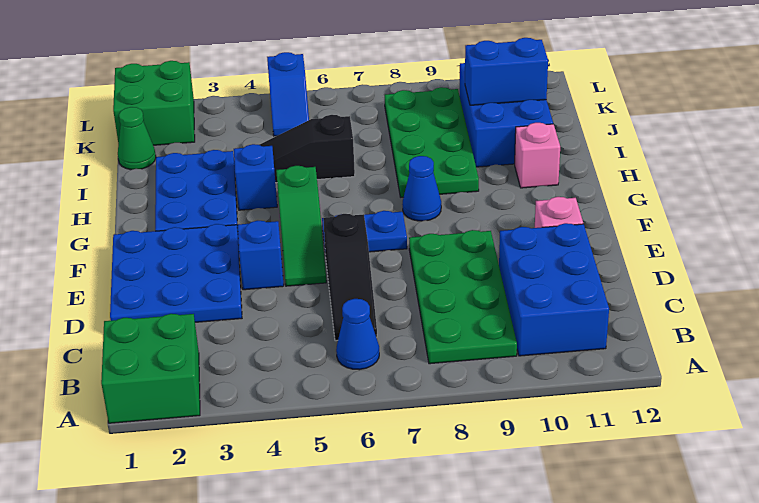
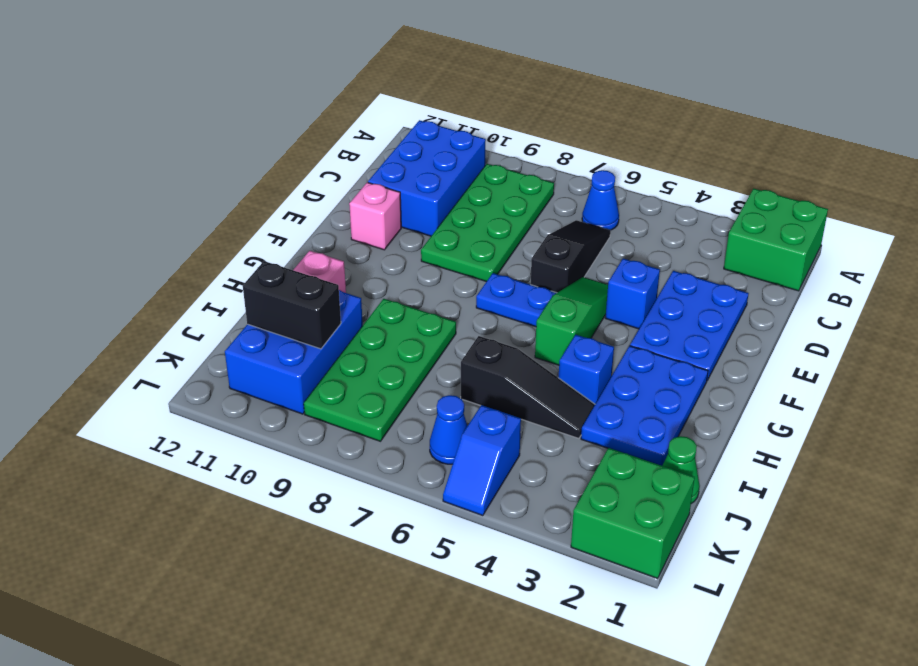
blue plate D1:F3 level 1 -> blue plate D2:F3 level 1
blue cone G8 level 1 -> blue cone K6 level 1
blue brick J10:J11 level 2 -> black brick J10:J11 level 2
blue slope K5:L5 level 1 top L -> blue slope K5:L5 level 1 top K

